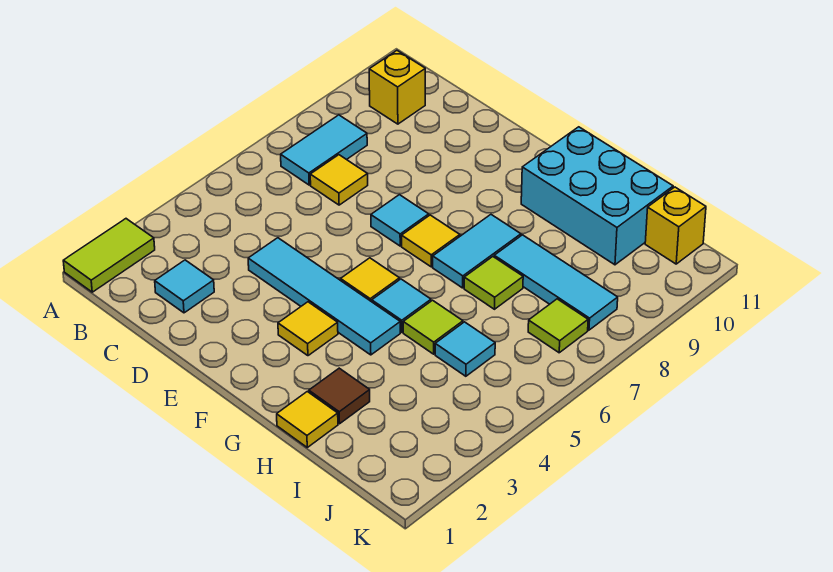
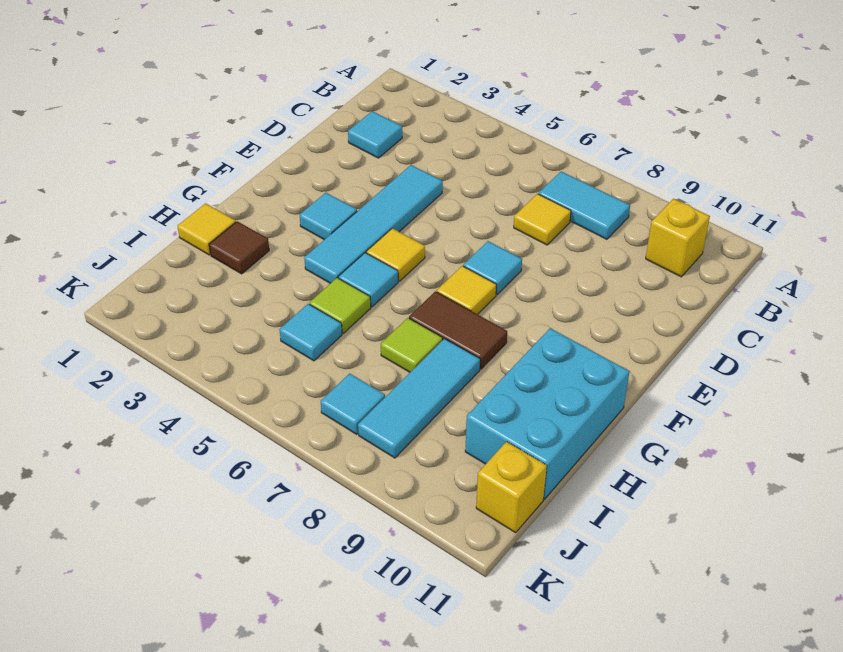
lime tile A1:A2 level 1 -> none
yellow tile F3 level 1 -> cyan tile F3 level 1
cyan tile G7:G8 level 1 -> brown tile G7:G8 level 1
lime tile J7 level 1 -> cyan tile J7 level 1

